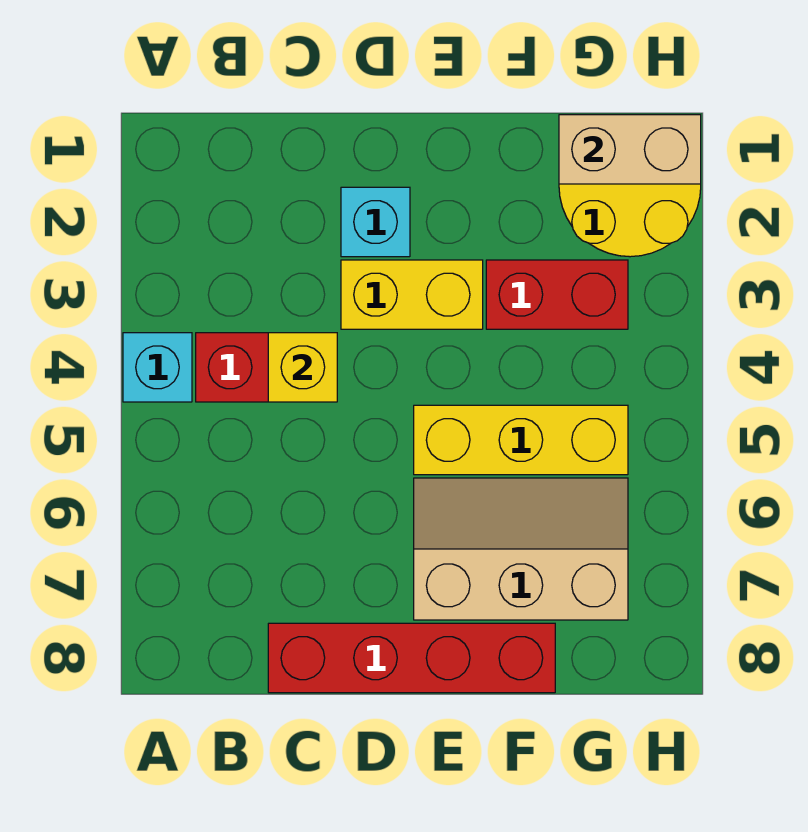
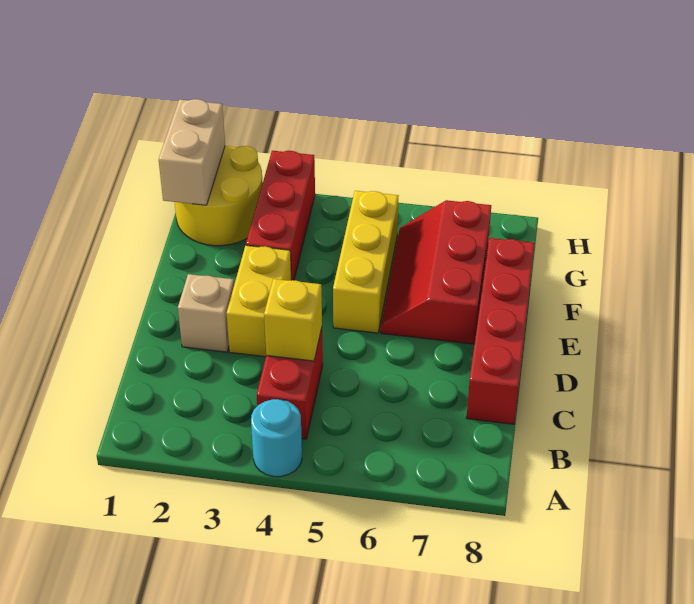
cyan brick A4 level 1 -> cyan round brick A4 level 1
cyan brick D2 level 1 -> tan brick D2 level 1
tan slope E6:G7 level 1 top 7 -> red slope E6:G7 level 1 top 7
red brick F3:G3 level 1 -> red brick F3:H3 level 1

